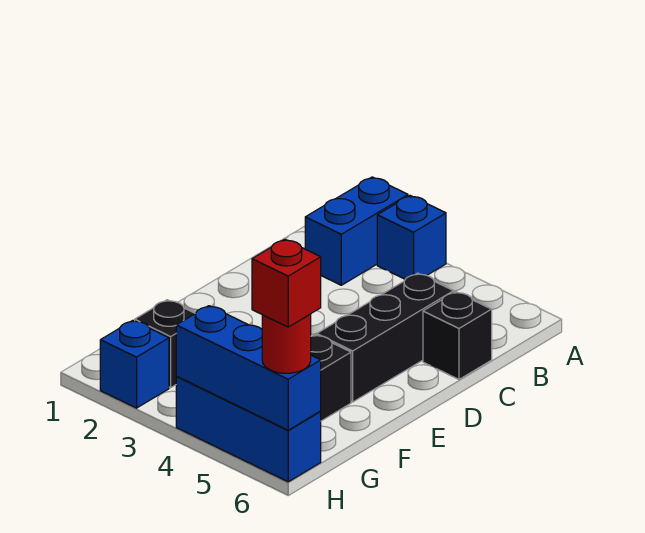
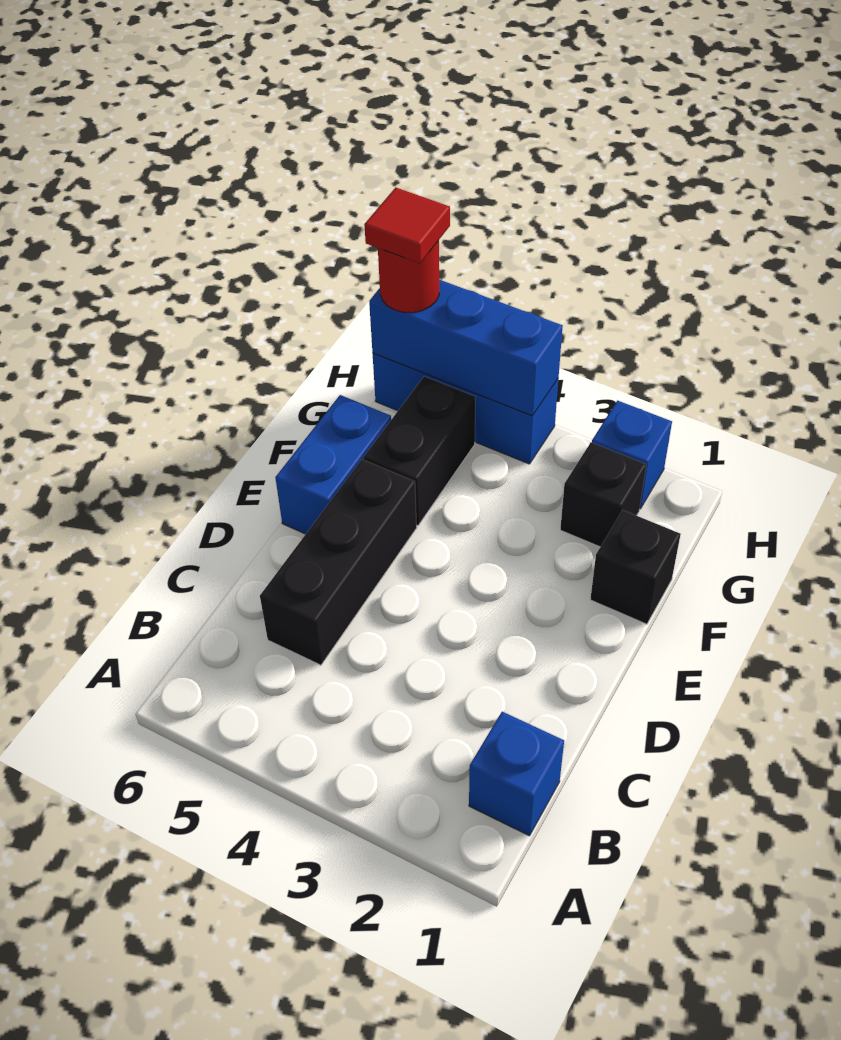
blue brick A2:B2 level 1 -> blue brick E6:F6 level 1
blue brick A3 level 1 -> blue brick B1 level 1
black brick C6 level 1 -> black brick F1 level 1
red brick H6 level 4 -> red tile H6 level 4

